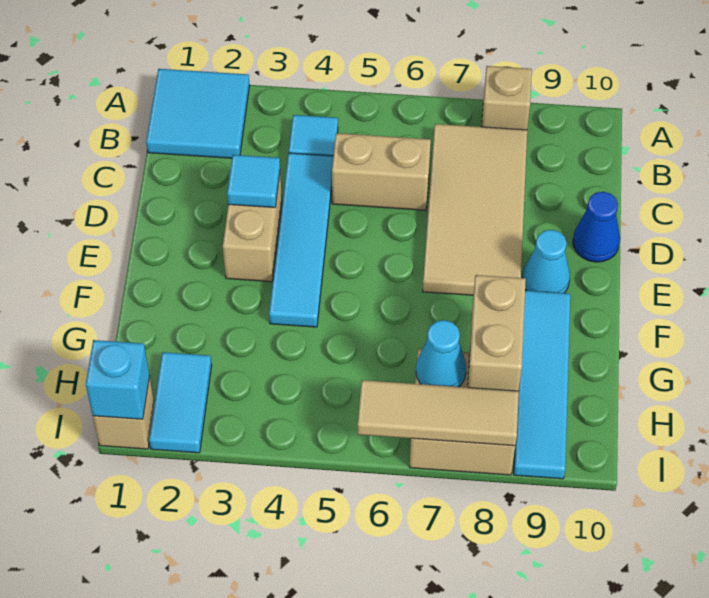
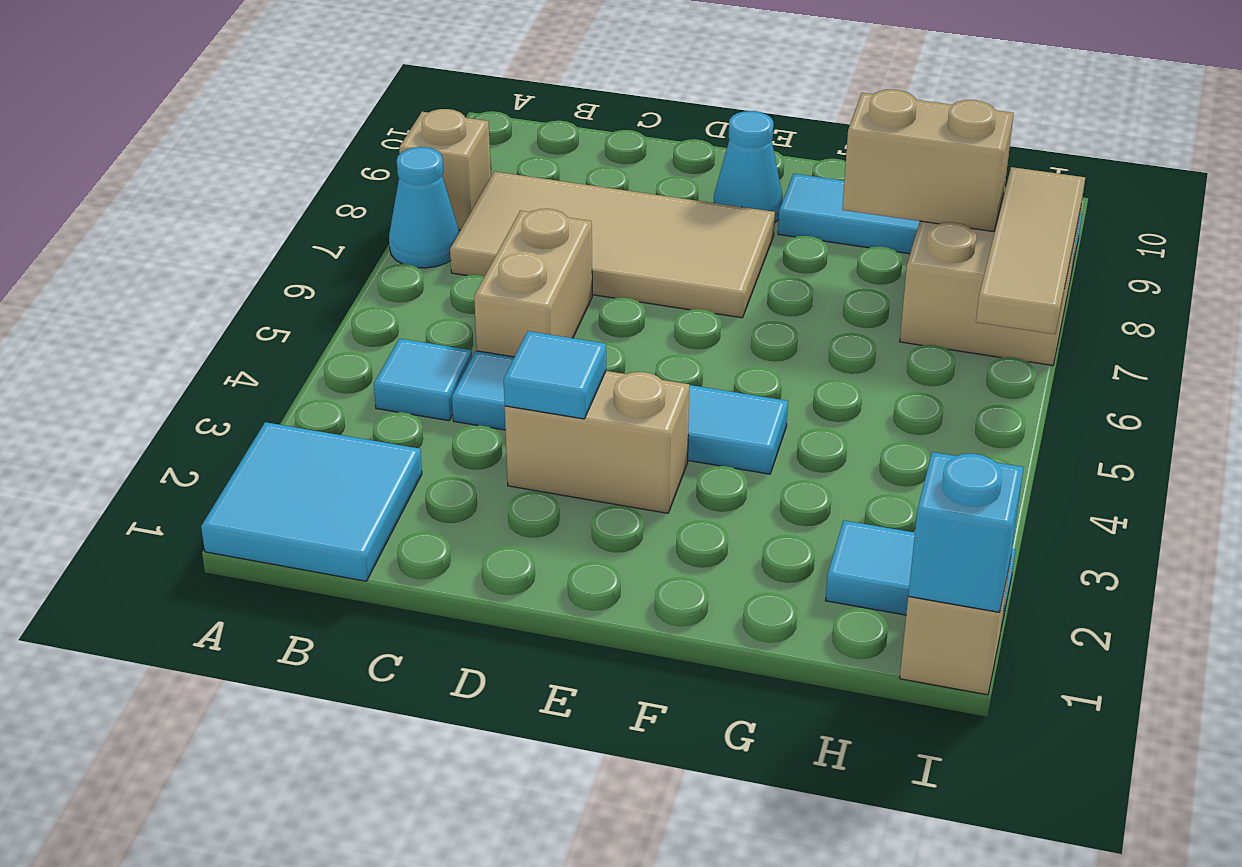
blue cone D10 level 1 -> none
cyan cone H7 level 2 -> cyan cone A7 level 1

